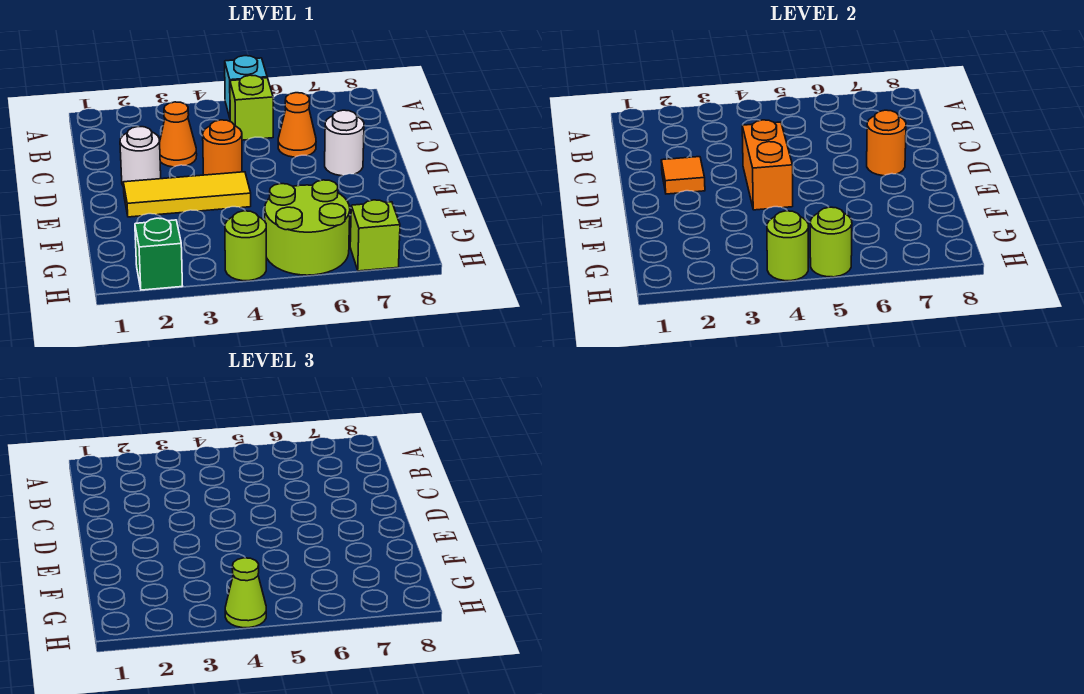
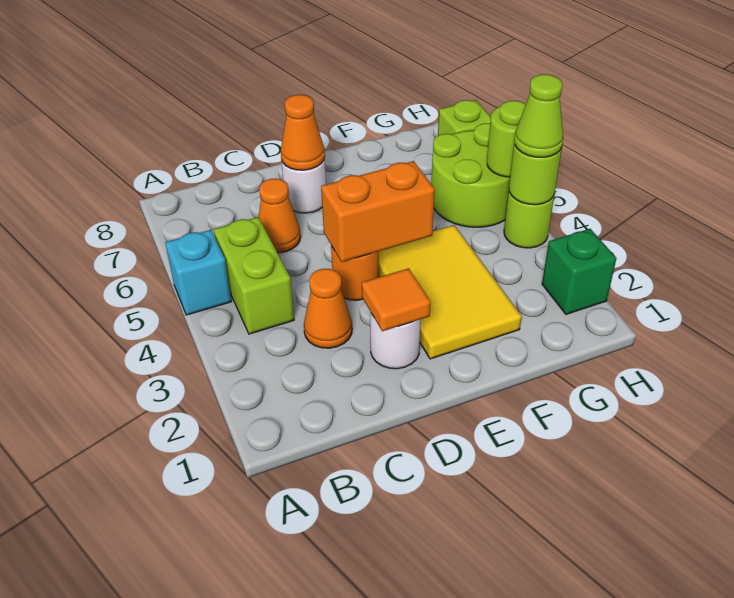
lime brick B5 level 1 -> lime brick B4:B5 level 1
orange round brick D7 level 2 -> orange cone D7 level 2
yellow tile E2:E4 level 1 -> yellow tile E2:F4 level 1

